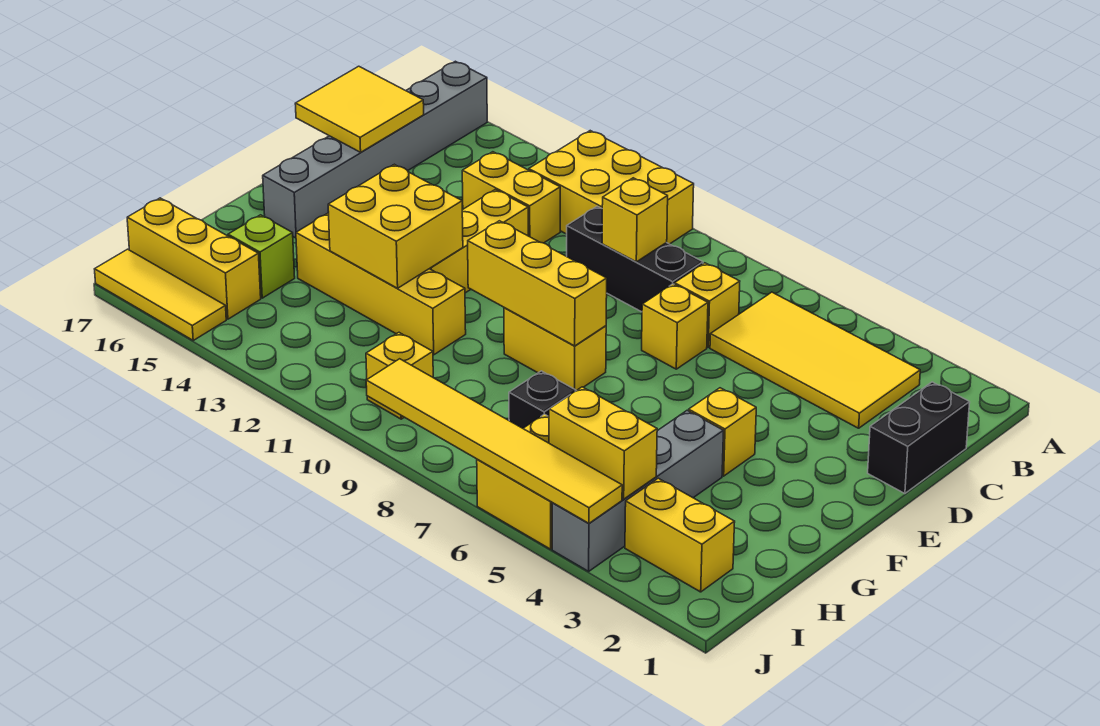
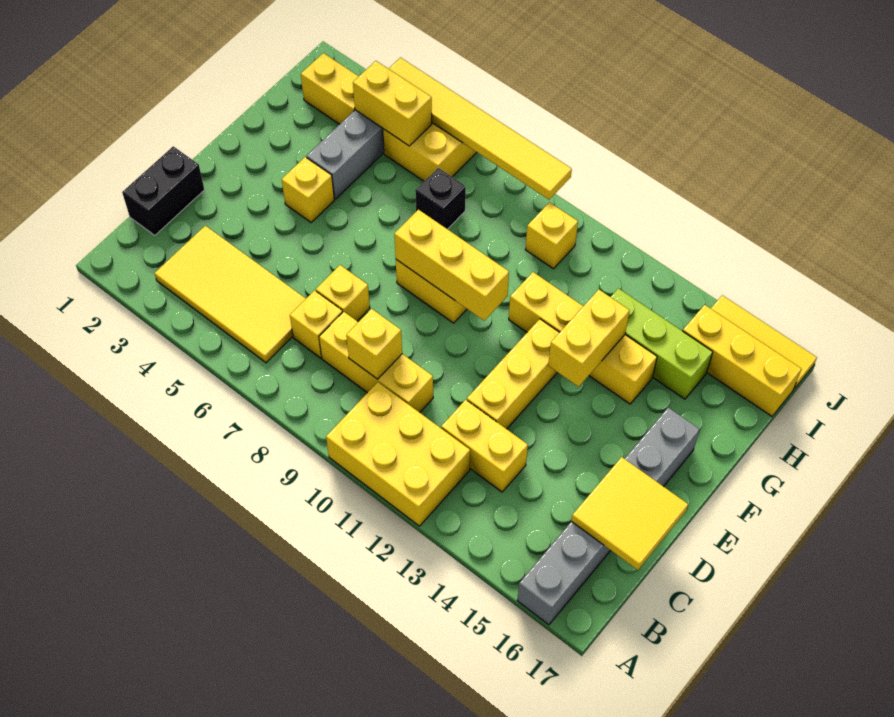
black brick C8:C10 level 1 -> yellow brick C8:C10 level 1
yellow brick F12:G13 level 2 -> yellow brick F13:G13 level 2
lime brick H15 level 1 -> lime brick H13:H15 level 1

